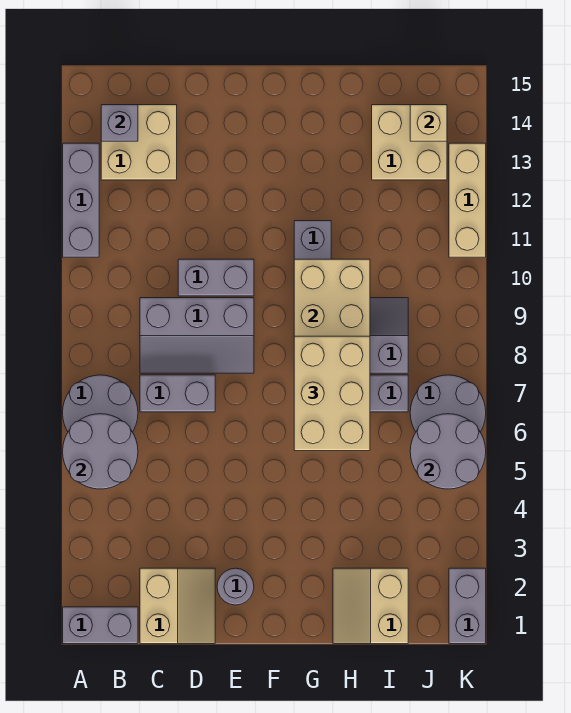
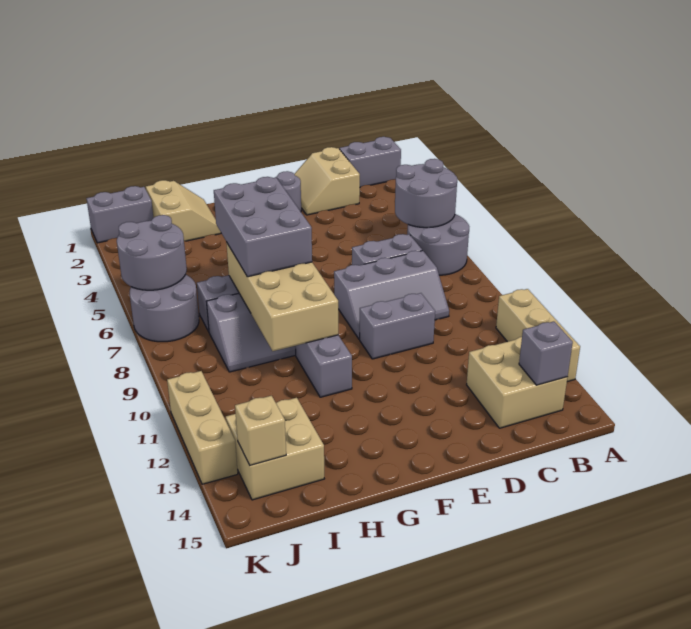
grey brick A11:A13 level 1 -> tan brick A11:A13 level 1
grey slope C8:E9 level 1 top 9 -> grey slope C8:E9 level 1 top 8
tan brick G6:H8 level 3 -> grey brick G6:H8 level 3
grey brick K1:K2 level 1 -> grey brick J1:K1 level 1

